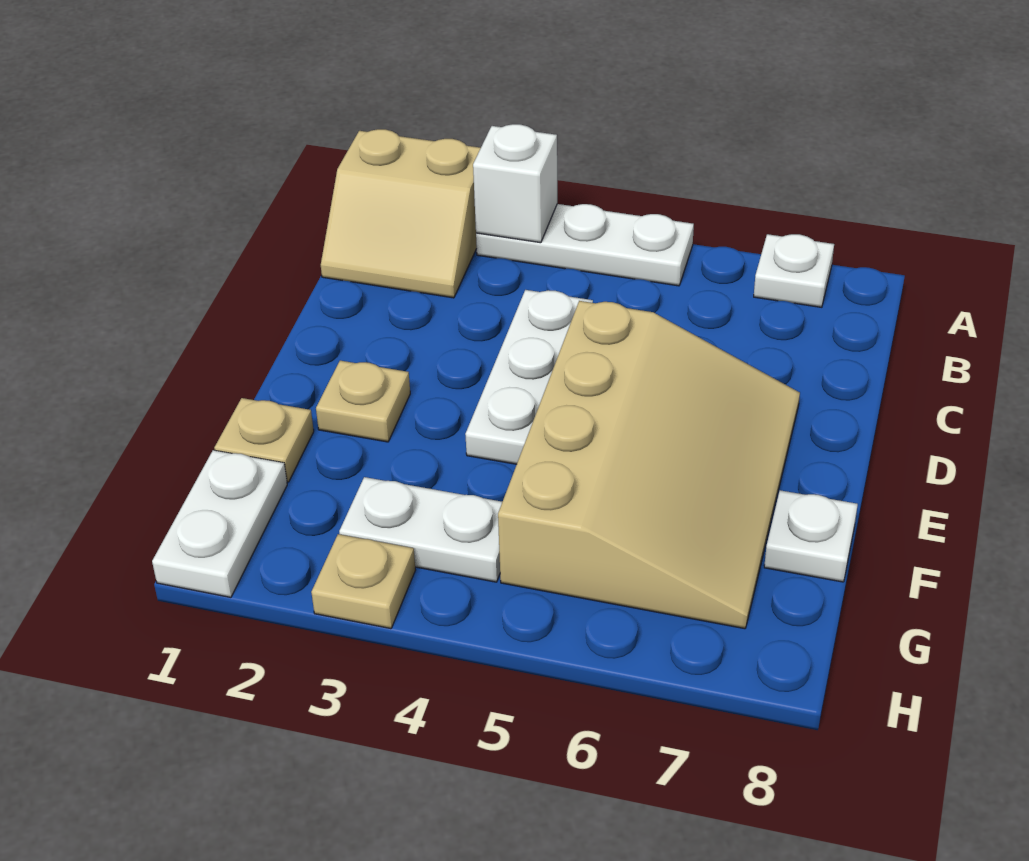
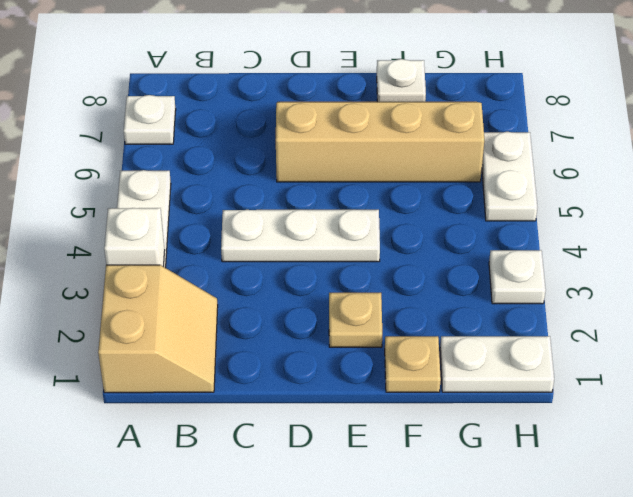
tan slope D5:G7 level 1 top 5 -> tan slope D6:G7 level 1 top 6
white plate G3:G4 level 1 -> white plate H5:H6 level 1
tan plate H3 level 1 -> white plate H3 level 1

